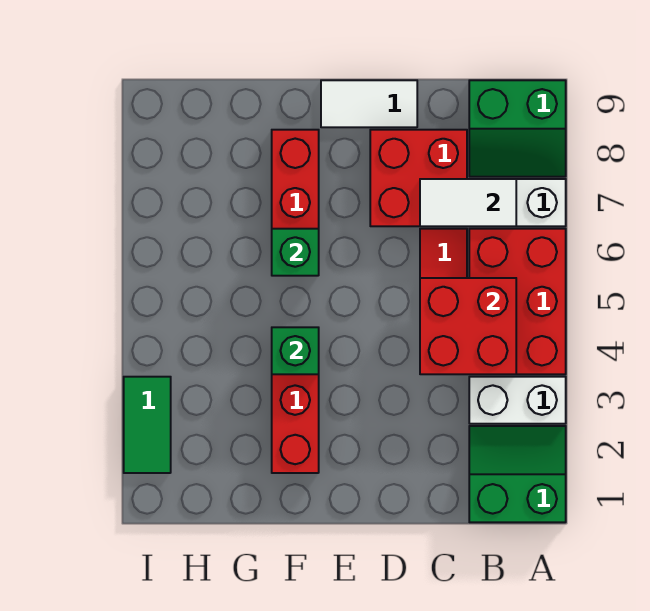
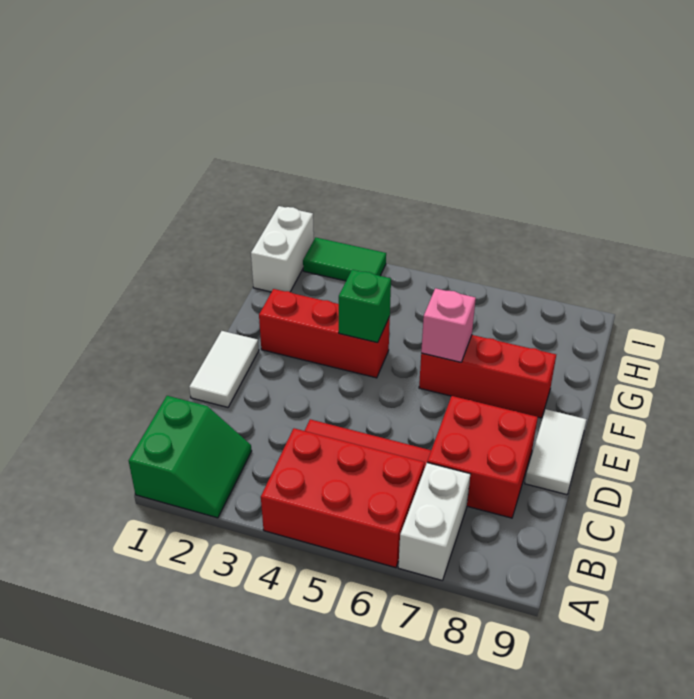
white brick A3:B3 level 1 -> white brick H1:I1 level 1
green slope A8:B9 level 1 top 9 -> none
red brick B4:C5 level 2 -> none
white tile B7:C7 level 2 -> white tile D1:E1 level 1
green brick F6 level 2 -> pink brick F6 level 2

